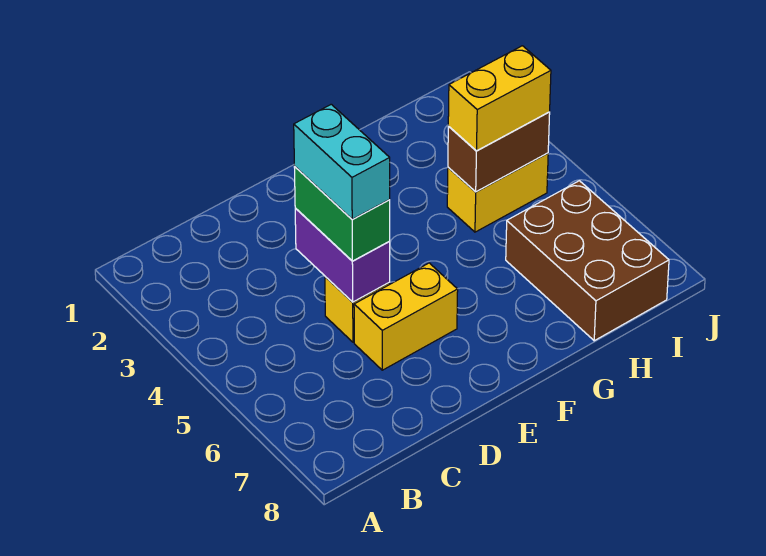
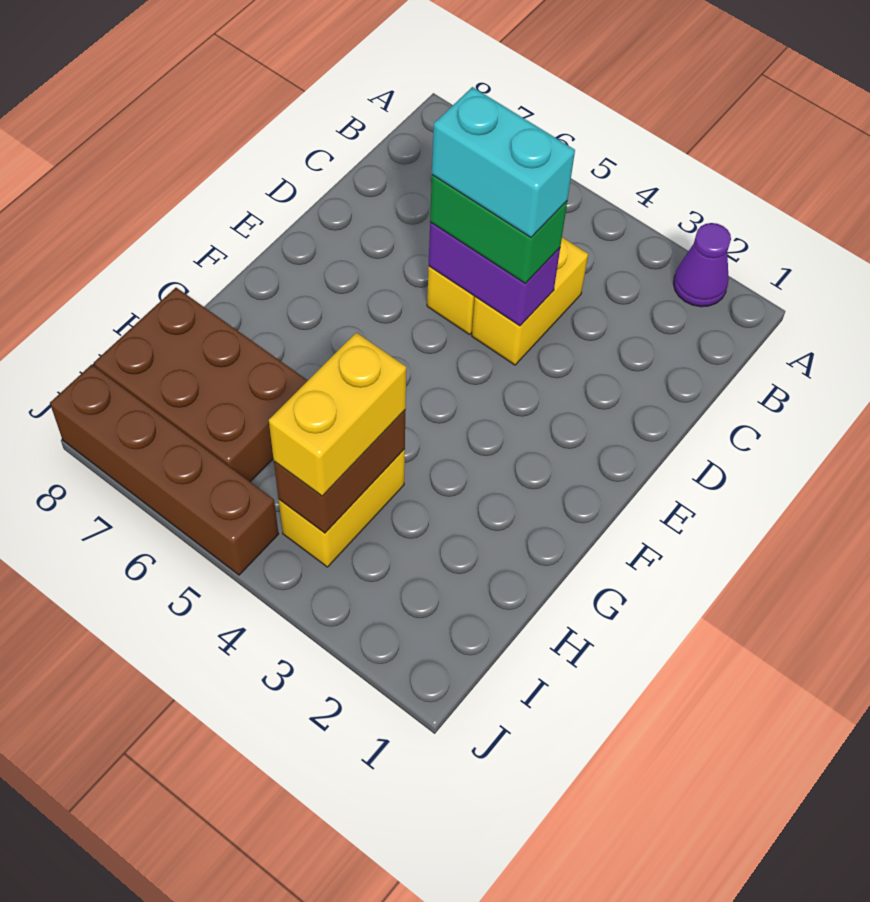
none -> purple cone A2 level 1
yellow brick D6:E6 level 1 -> yellow brick C4:D4 level 1
none -> brown brick J5:J8 level 1

